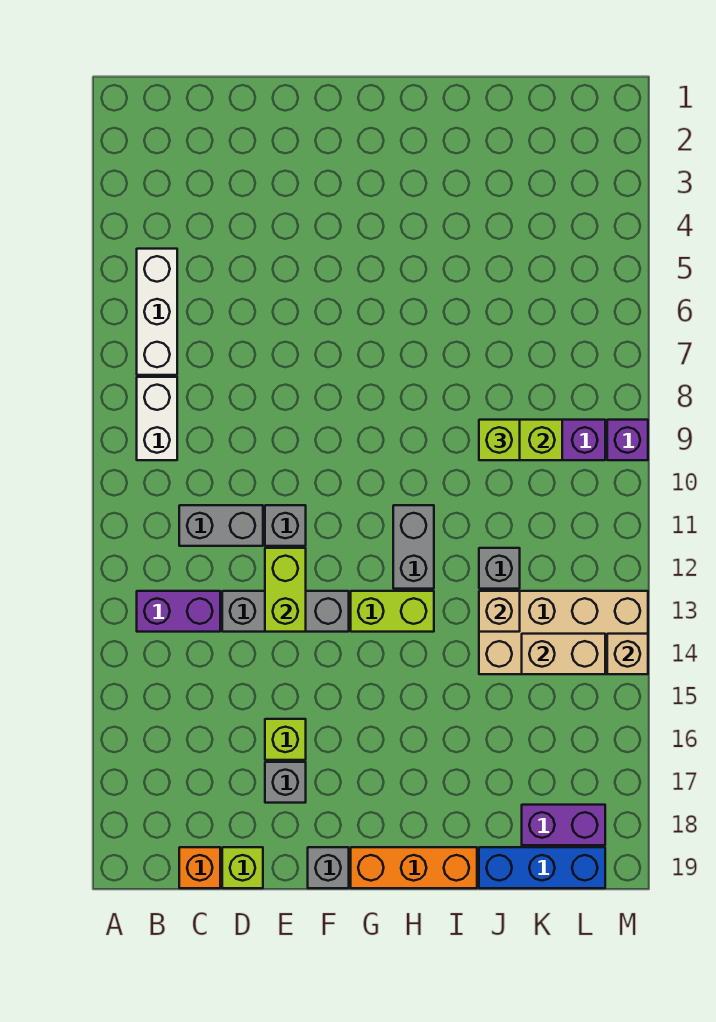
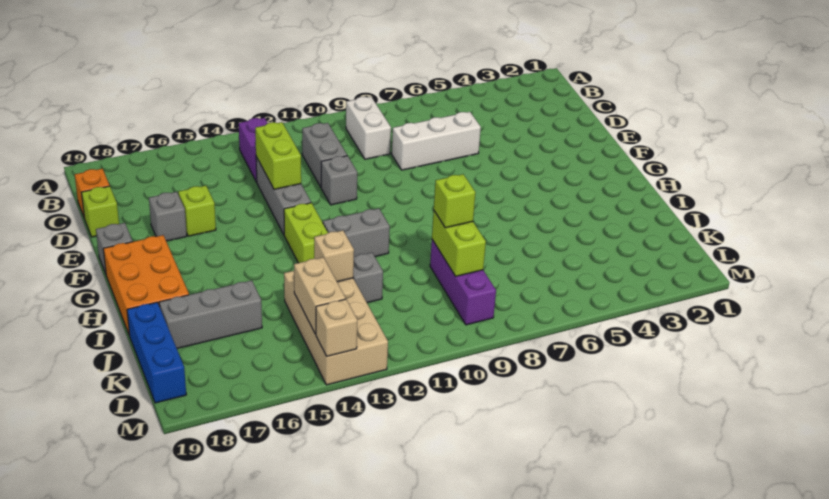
white brick B5:B7 level 1 -> white brick D6:D8 level 1
white brick B8:B9 level 1 -> white brick B9:C9 level 1
lime brick E12:E13 level 2 -> lime brick D13:E13 level 2
orange brick G19:I19 level 1 -> orange brick G18:I19 level 1
none -> grey brick J16:J18 level 1
purple brick K18:L18 level 1 -> none
purple brick M9 level 1 -> none

